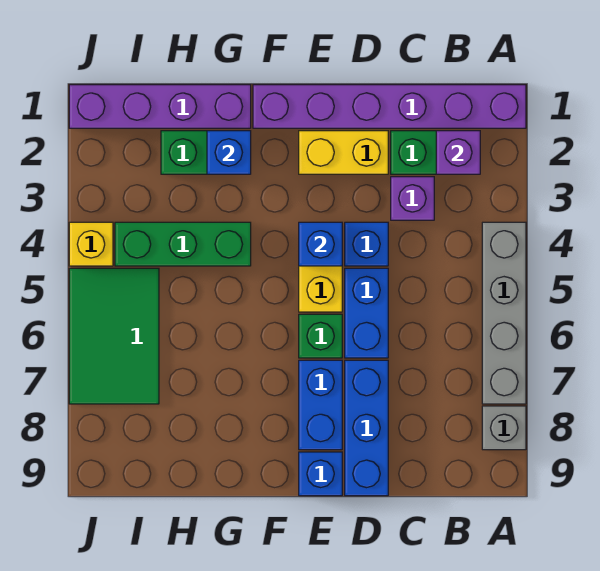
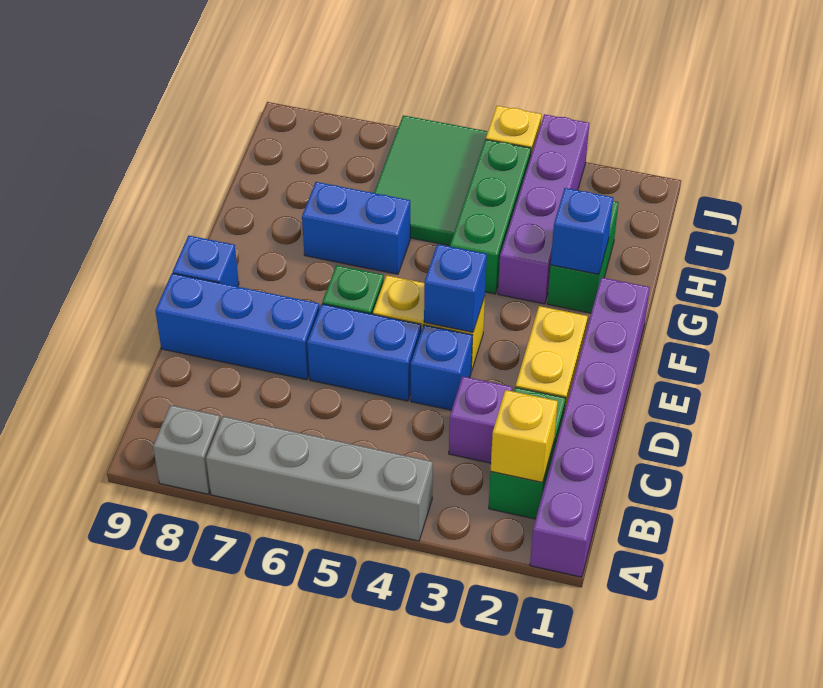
purple brick B2 level 2 -> yellow brick B2 level 2
blue brick E7:E8 level 1 -> blue brick G6:G7 level 1
purple brick G1:J1 level 1 -> purple brick G3:J3 level 1
green tile I5:J7 level 1 -> green tile H5:J6 level 1

